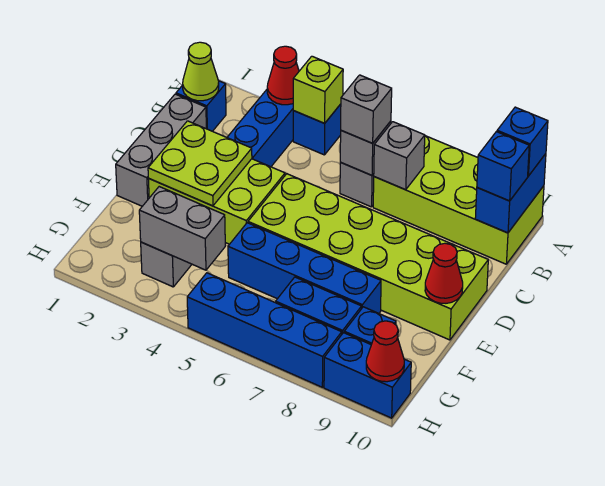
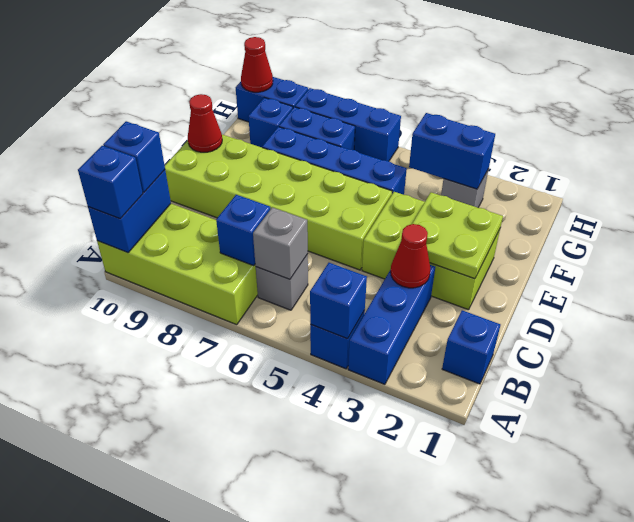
red cone A3 level 2 -> red cone C3 level 2
lime brick A4 level 2 -> blue brick A4 level 2
lime cone B1 level 2 -> none
grey brick B6 level 3 -> none
grey brick B7 level 2 -> blue brick B7 level 2
grey brick C1:E1 level 1 -> none
grey brick G3:G4 level 2 -> blue brick G3:G4 level 2
blue brick H5:H8 level 1 -> blue brick H6:H8 level 1

